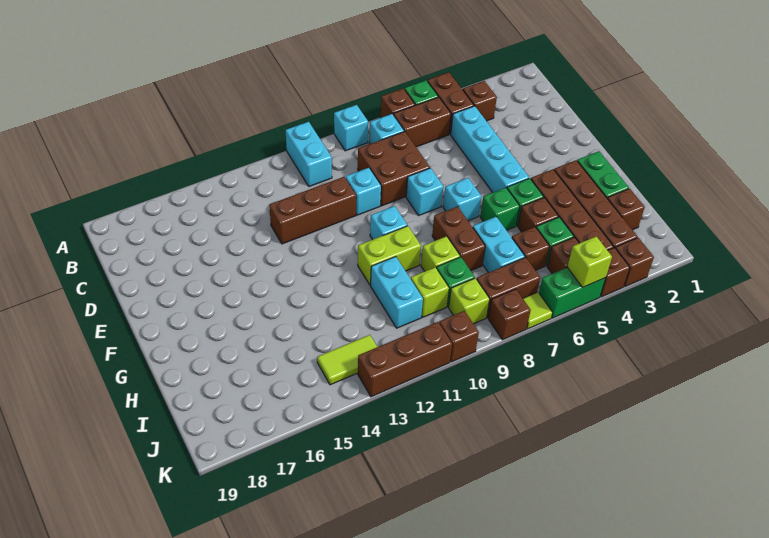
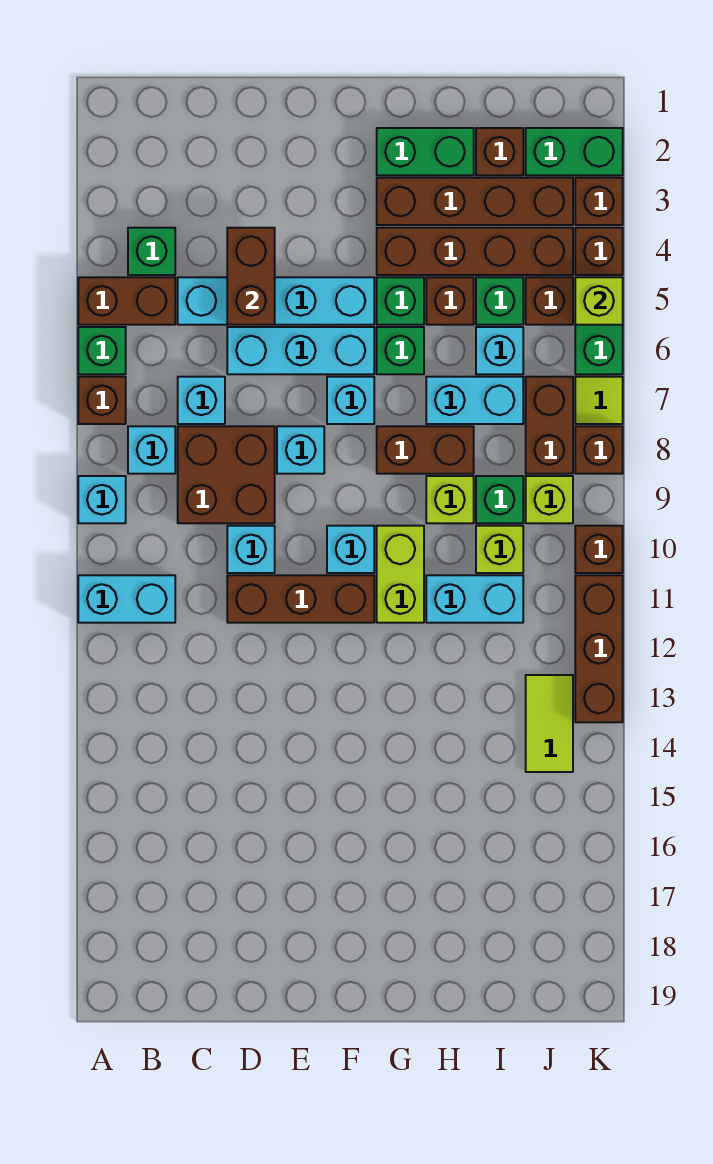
brown brick B4 level 1 -> green brick B4 level 1
brown brick B6:B7 level 1 -> brown brick D4:D5 level 2
none -> cyan brick C7 level 1
none -> cyan brick D6:F6 level 1
brown brick D11:D13 level 1 -> brown brick D11:F11 level 1
brown brick I6 level 1 -> cyan brick I6 level 1
none -> green brick J2:K2 level 1

